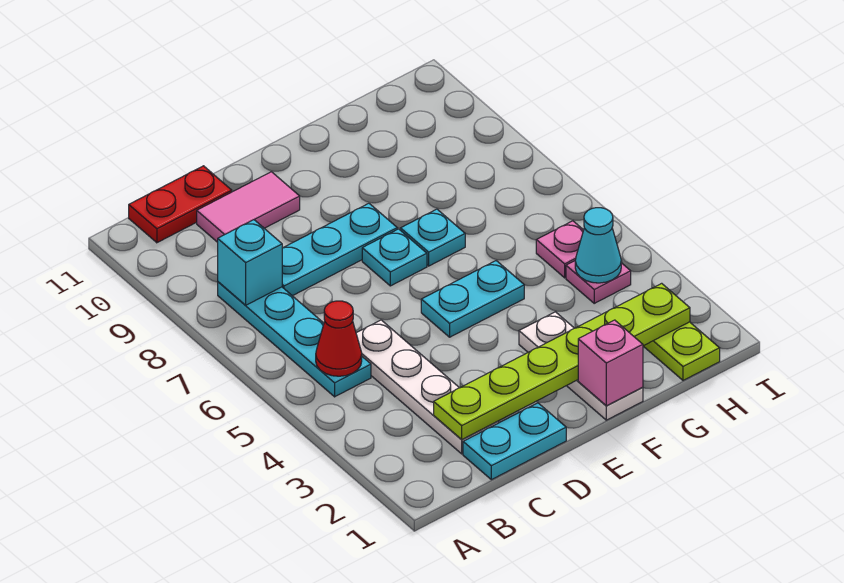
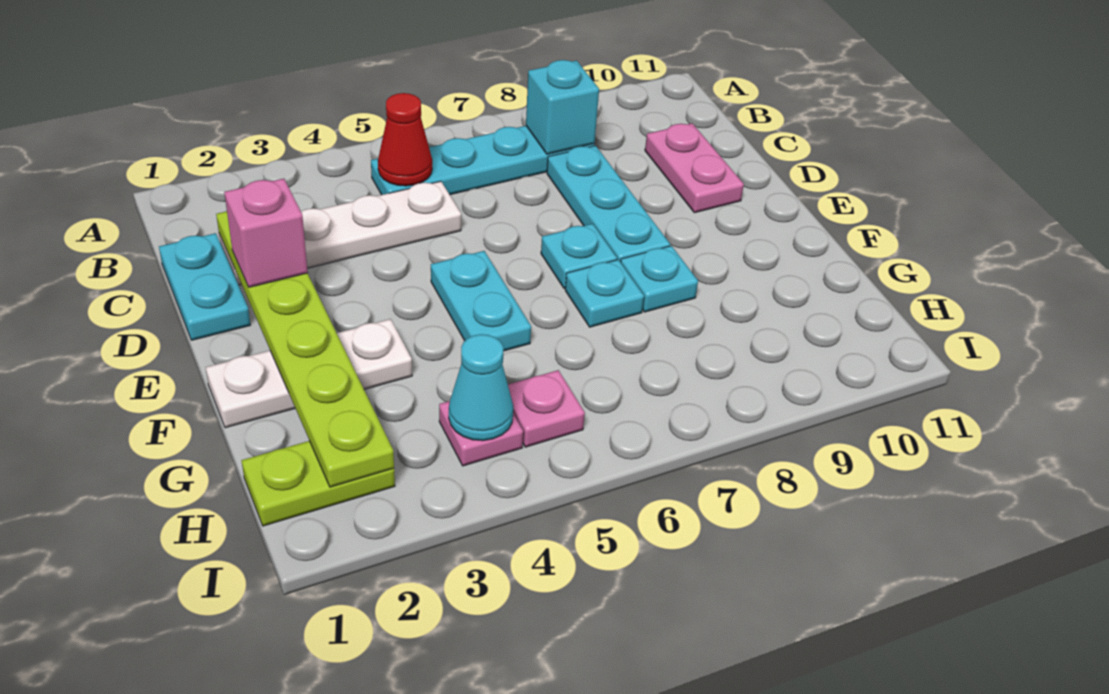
red plate B11:C11 level 1 -> none
pink tile C10:D10 level 1 -> pink plate C10:D10 level 1
pink brick F1 level 2 -> pink brick D2 level 3
none -> cyan plate F8 level 1

